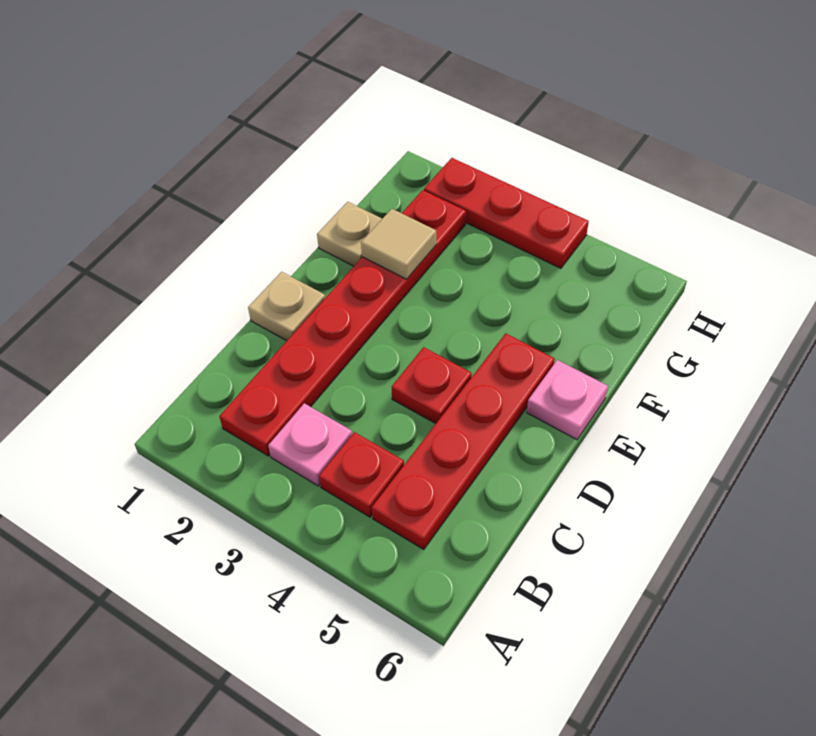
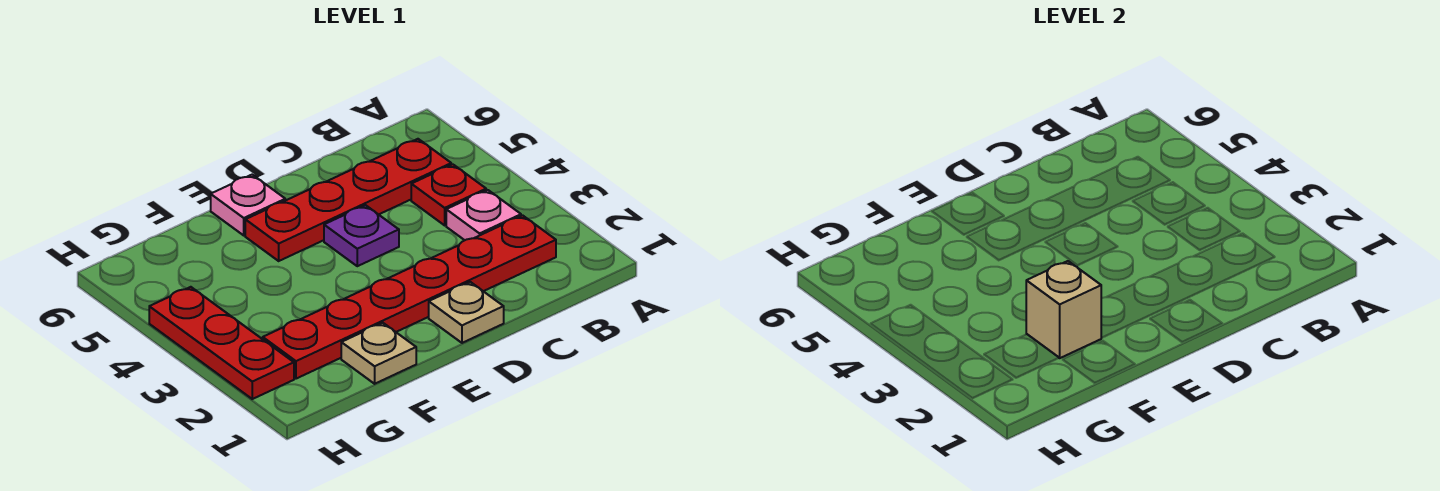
red plate D4 level 1 -> purple plate D4 level 1
tan tile F2 level 2 -> tan brick F2 level 2

